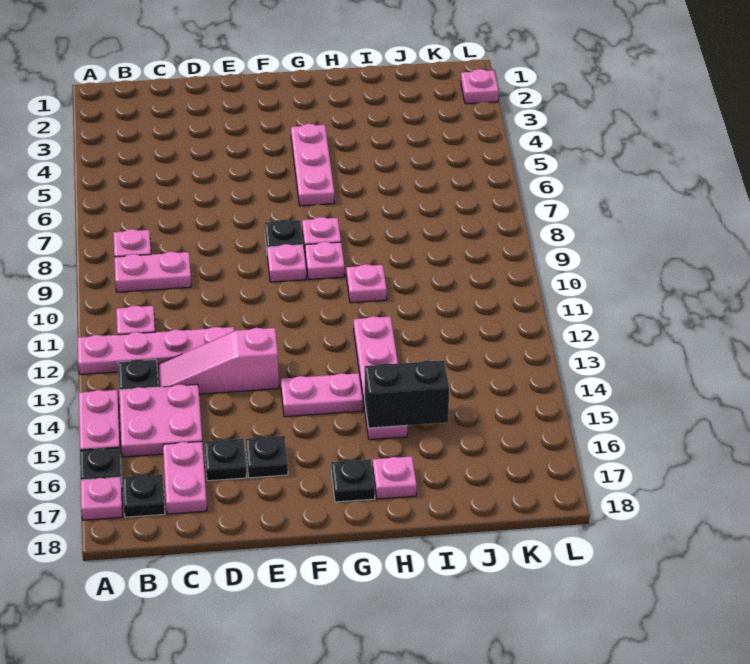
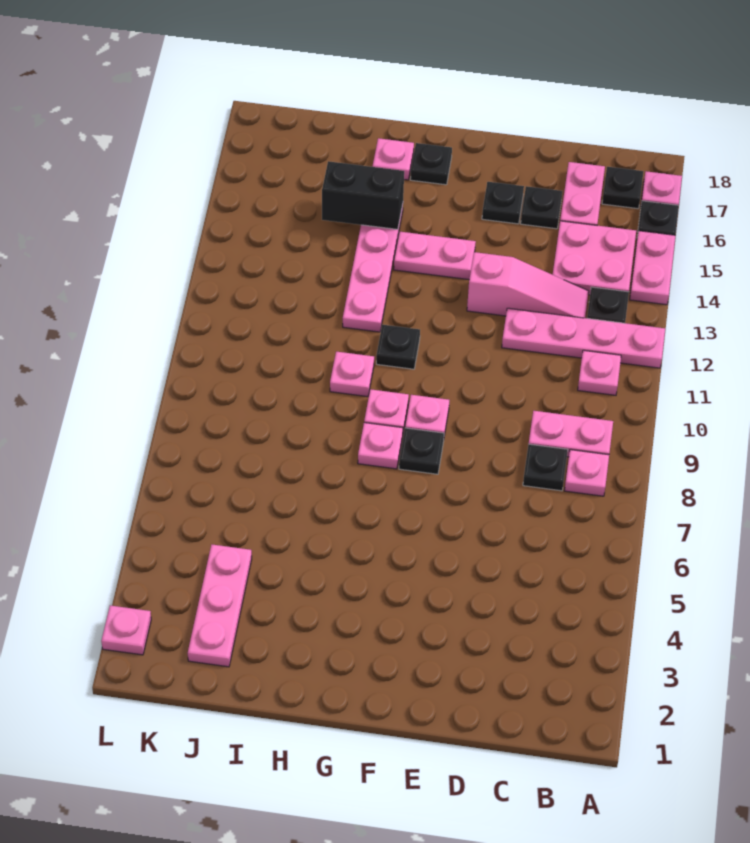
none -> black plate C8 level 1
pink plate G4:G6 level 1 -> pink plate J2:J4 level 1
none -> black plate G11 level 1

